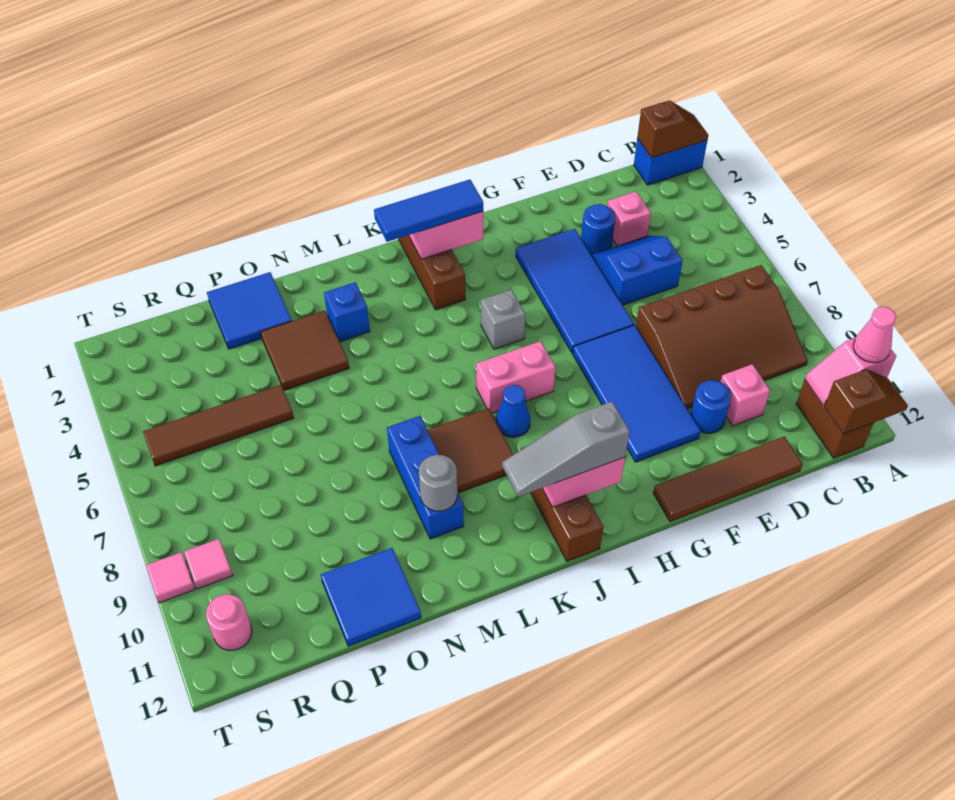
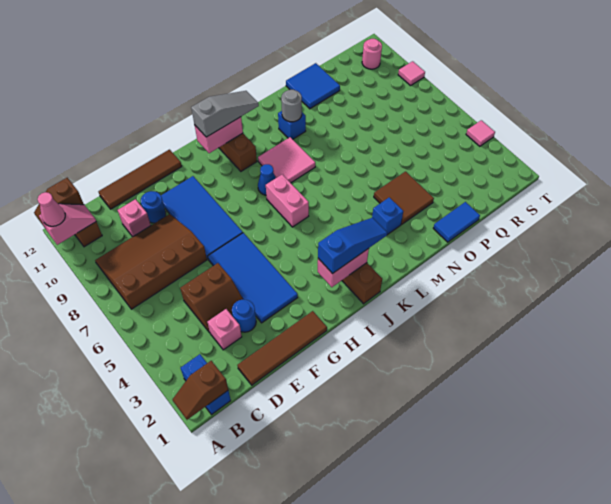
blue brick A1:B1 level 1 -> blue brick B1:B2 level 1
blue slope D4:E5 level 1 top 5 -> brown slope D4:E5 level 1 top 5
blue tile I2:K2 level 3 -> blue slope I2:K2 level 3 top I
grey brick I5 level 1 -> none
pink brick I7:J7 level 1 -> pink brick J6:J7 level 1
brown tile K8:L9 level 1 -> pink tile K8:L9 level 1
blue brick M8:M10 level 1 -> blue brick M10 level 1
blue tile O1:P2 level 1 -> blue tile O1:P1 level 1
brown tile P5:S5 level 1 -> brown tile D1:G1 level 1
pink tile S9 level 1 -> pink tile T4 level 1

